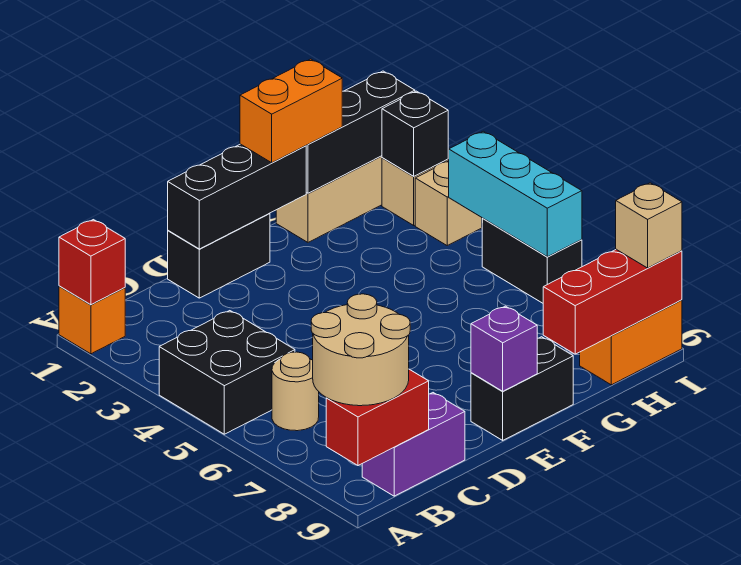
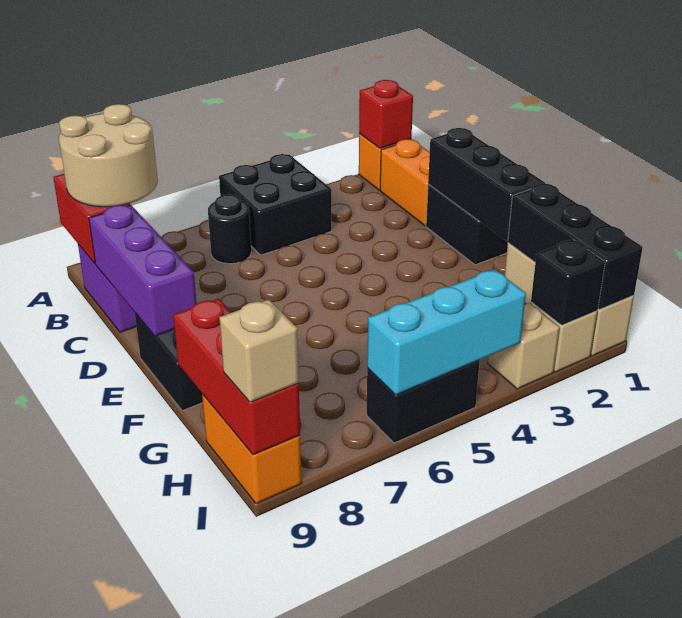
tan round brick B6 level 1 -> black round brick B6 level 1
purple brick E9 level 2 -> purple brick C9:E9 level 2
orange brick F1:G1 level 3 -> orange brick B1:C1 level 1

